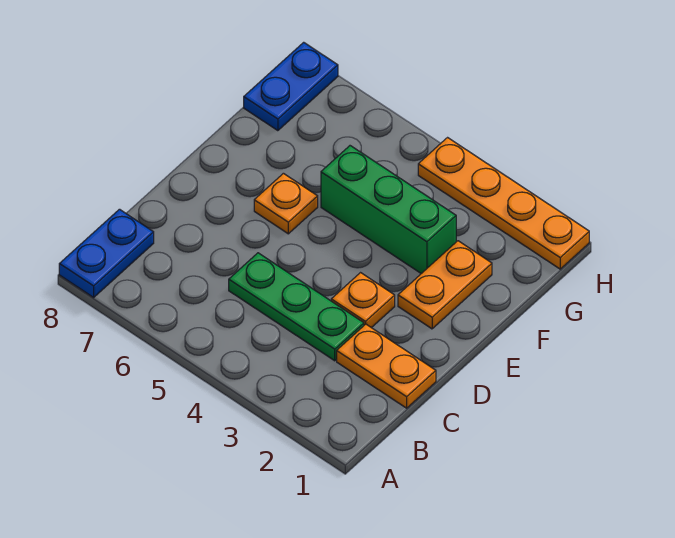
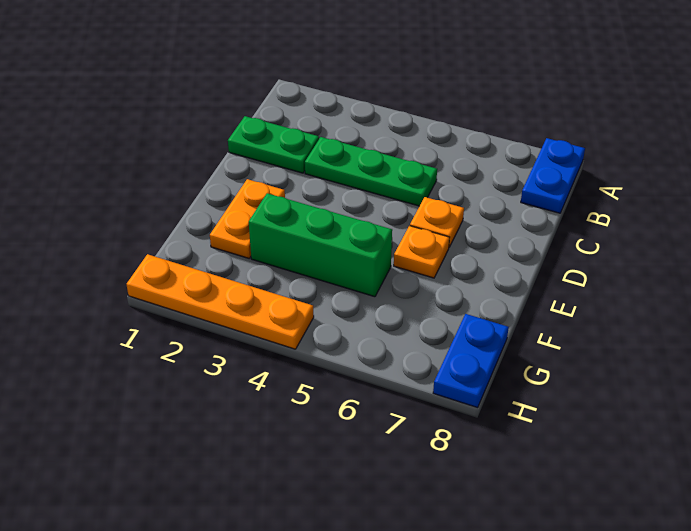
orange plate C1:C2 level 1 -> green plate C1:C2 level 1
orange plate D3 level 1 -> orange plate D6 level 1

